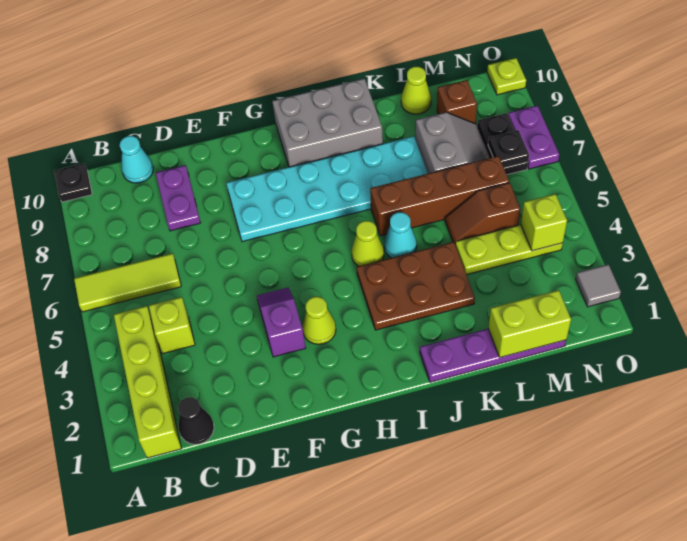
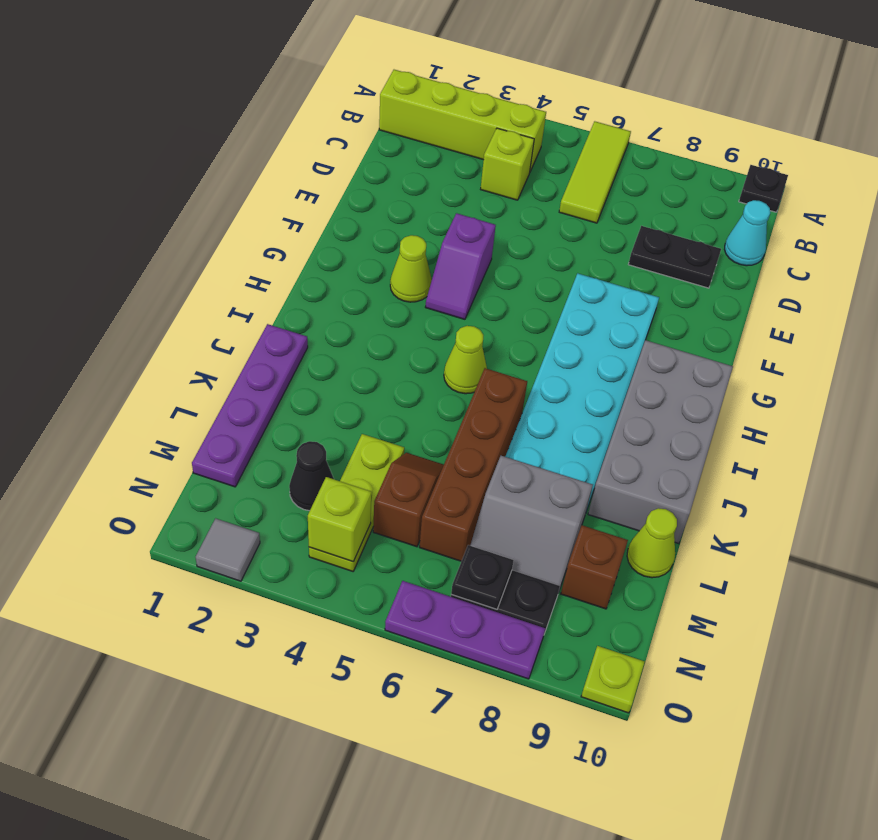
black cone C1 level 1 -> black cone M3 level 1
purple plate D8:D9 level 1 -> black plate D8:D9 level 1
purple slope F3:F4 level 1 top 3 -> purple slope F4:G4 level 1 top F
grey brick H9:J10 level 1 -> grey brick H9:K10 level 1
brown plate I3:K4 level 1 -> none
cyan cone J5 level 1 -> none
lime brick L1:M1 level 2 -> none
purple plate O7:O8 level 1 -> purple plate O6:O8 level 1

